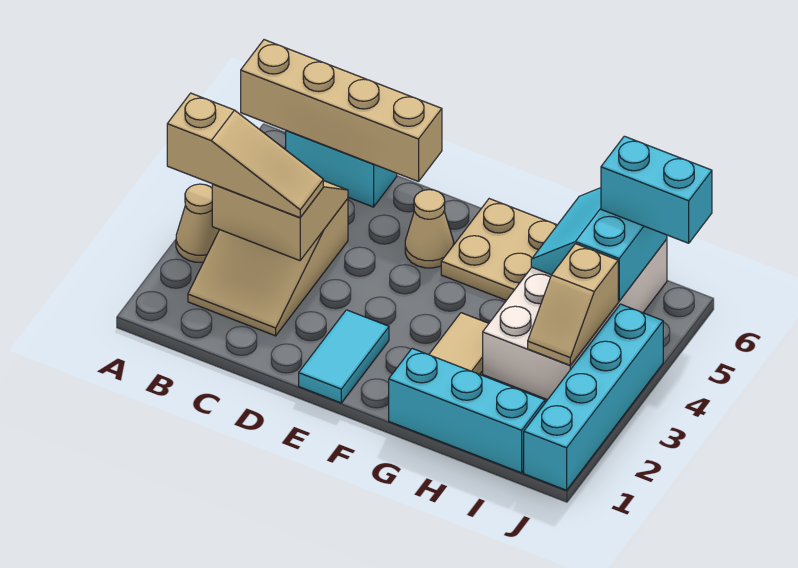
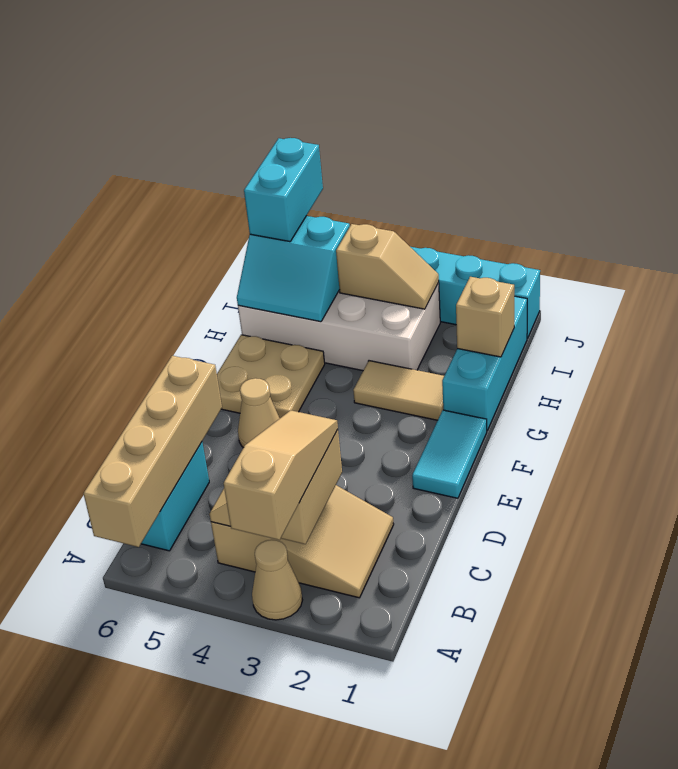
cyan tile E1:E2 level 1 -> cyan tile E1:F1 level 1
none -> tan brick H1 level 2

